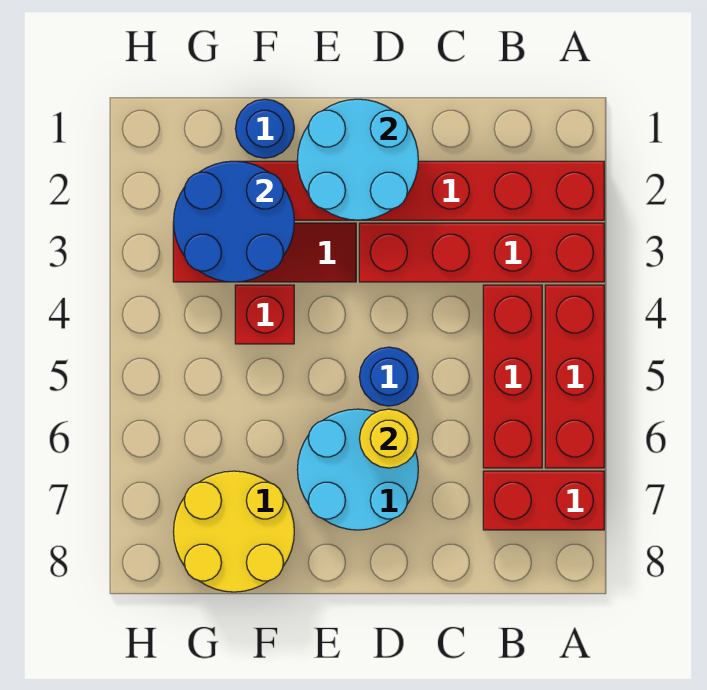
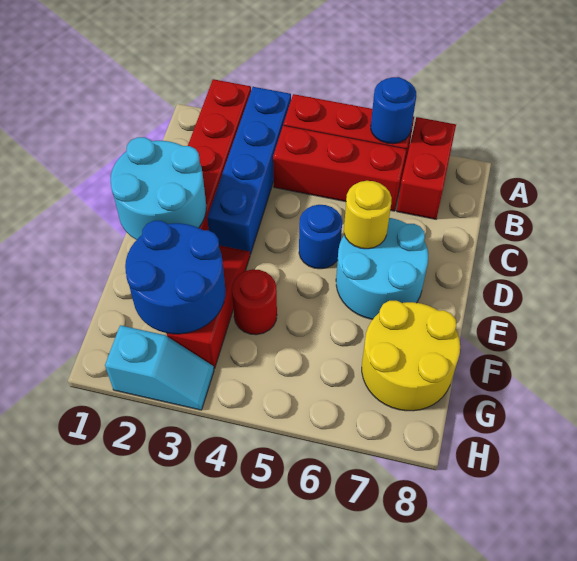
red brick A3:D3 level 1 -> blue brick A3:D3 level 1
blue round brick F1 level 1 -> blue round brick A6 level 2
red brick F4 level 1 -> red round brick F4 level 1
none -> cyan slope H2:H3 level 1 top 2

